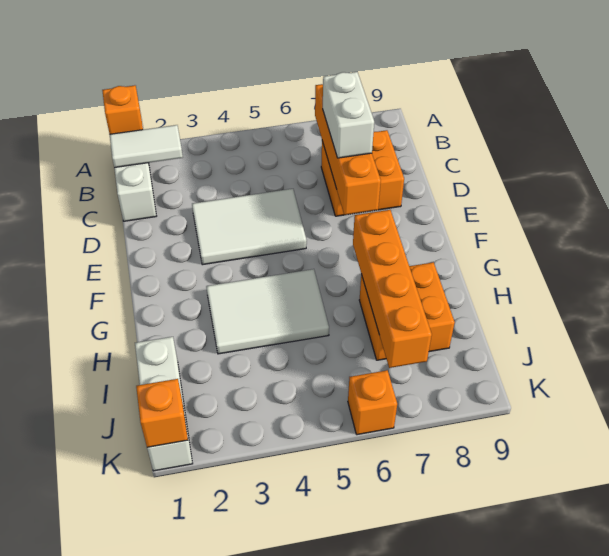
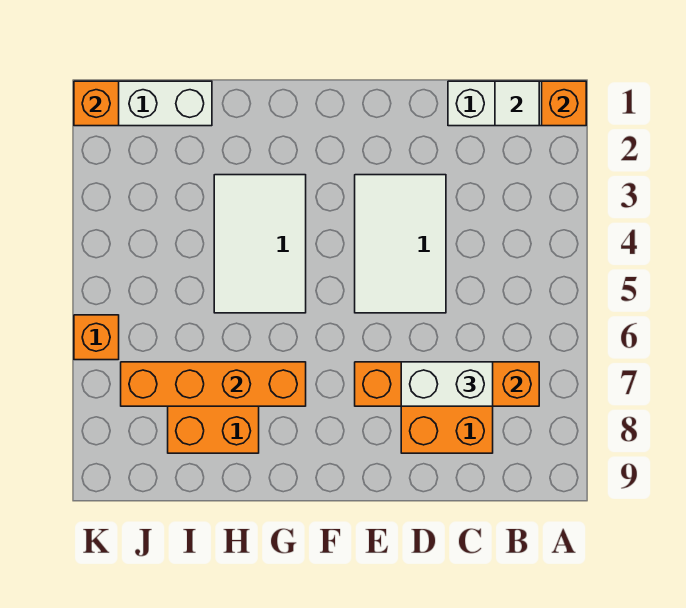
white tile B1:B2 level 2 -> white tile B1 level 2

